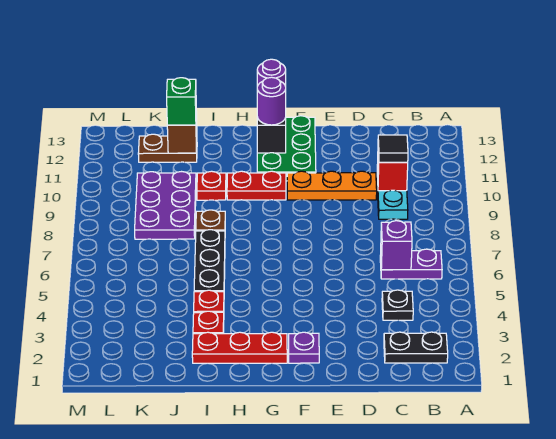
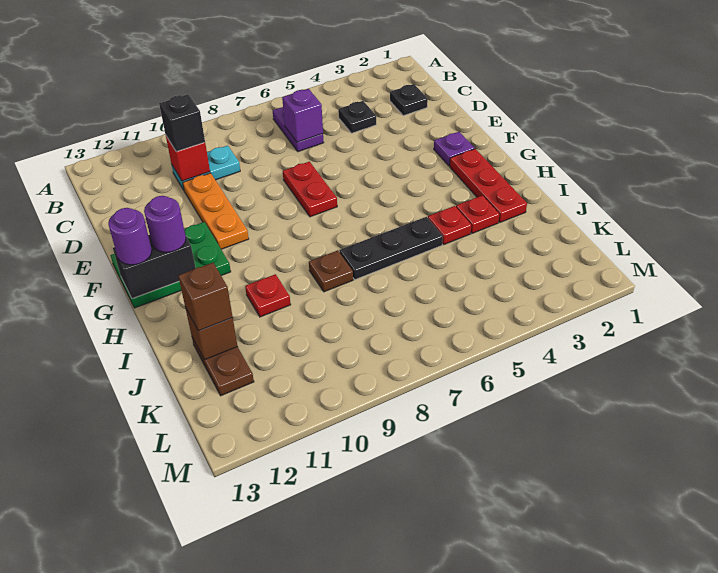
black plate B2:C2 level 1 -> black plate C2 level 1
black tile C10 level 3 -> black brick C10 level 3
red plate G10:H10 level 1 -> red plate E7:F7 level 1
purple plate J8:K10 level 1 -> none
green brick J12 level 3 -> brown brick J12 level 3

